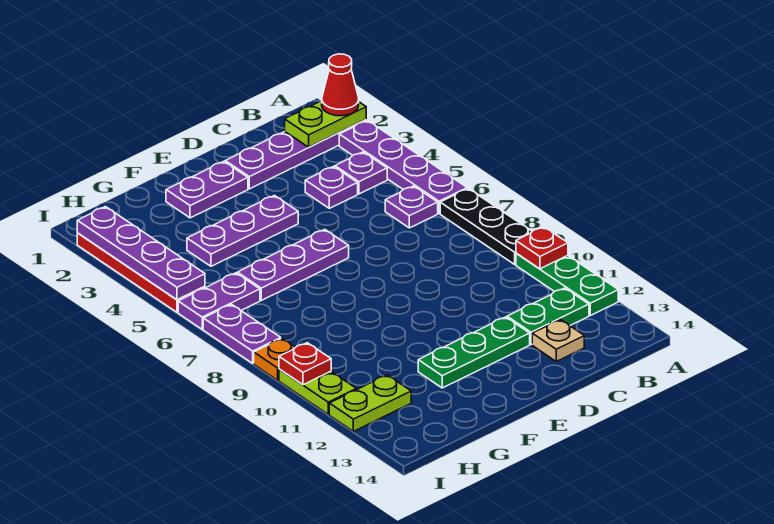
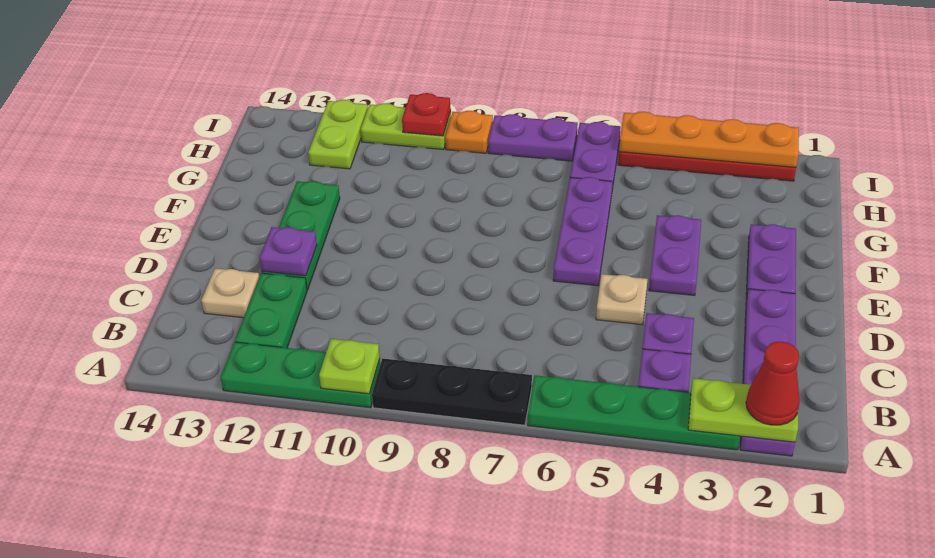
lime plate A2:B2 level 2 -> lime plate A2:A3 level 2
purple plate A3:A6 level 1 -> green plate A3:A6 level 1
red plate A10 level 2 -> lime plate A10 level 2
purple plate B6 level 1 -> purple plate D12 level 2
none -> tan plate D5 level 1
purple plate E4:G4 level 1 -> purple plate E4:F4 level 1
purple plate I2:I5 level 2 -> orange plate I2:I5 level 2

